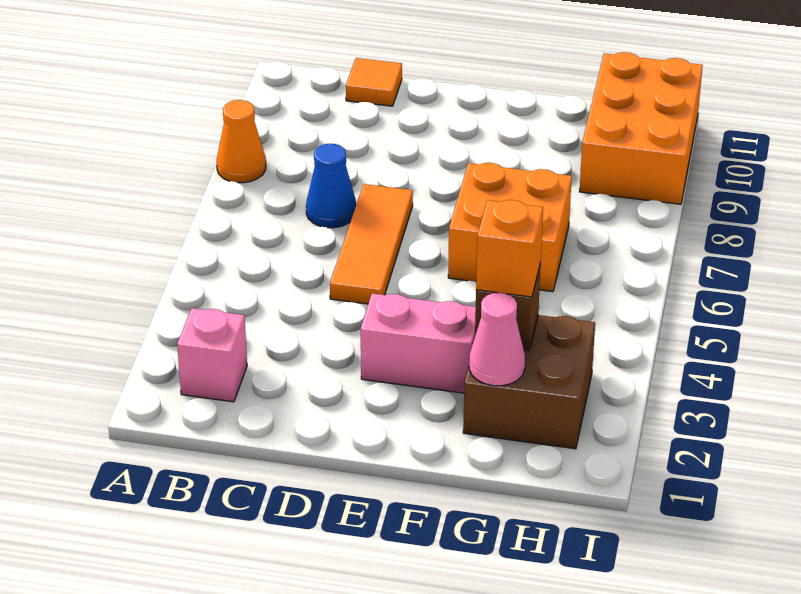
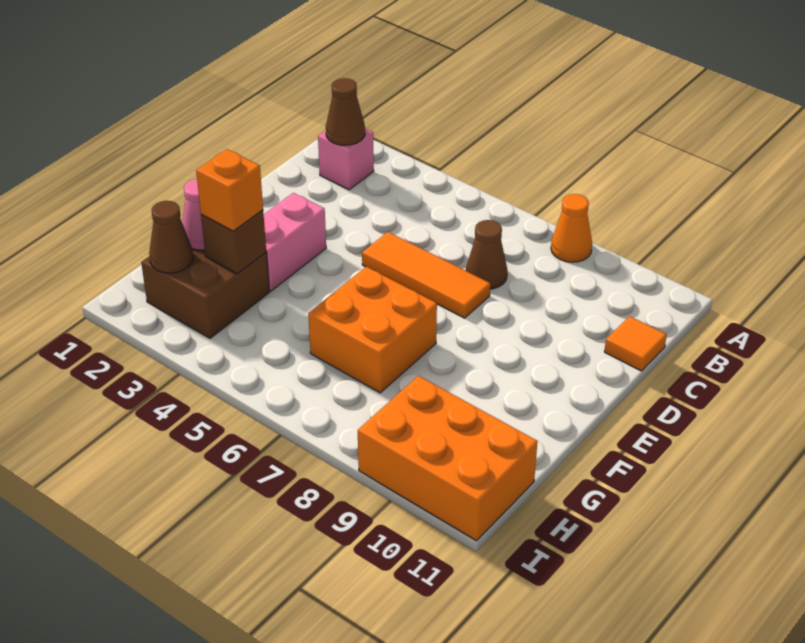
none -> brown cone B2 level 2
blue cone C7 level 1 -> brown cone C7 level 1
none -> brown cone H2 level 2

